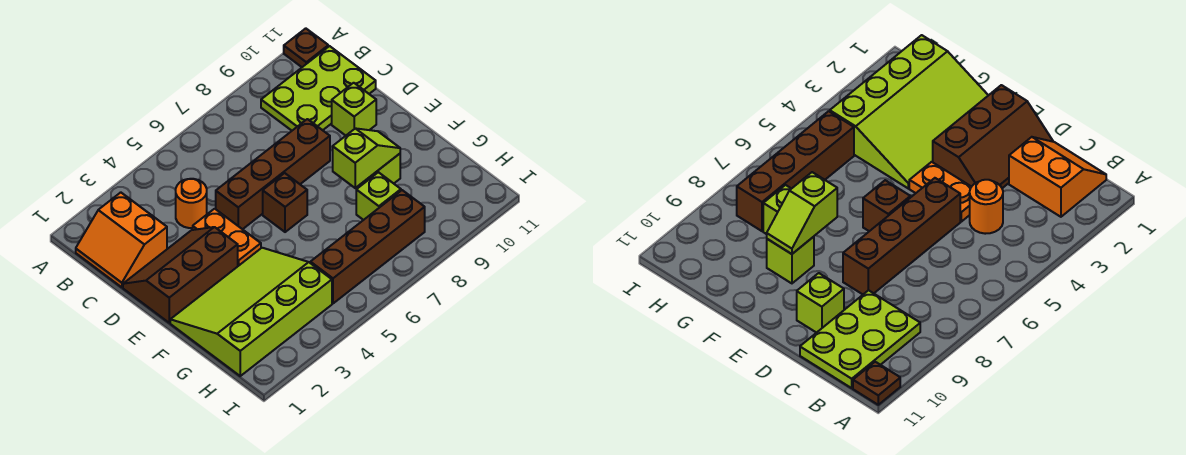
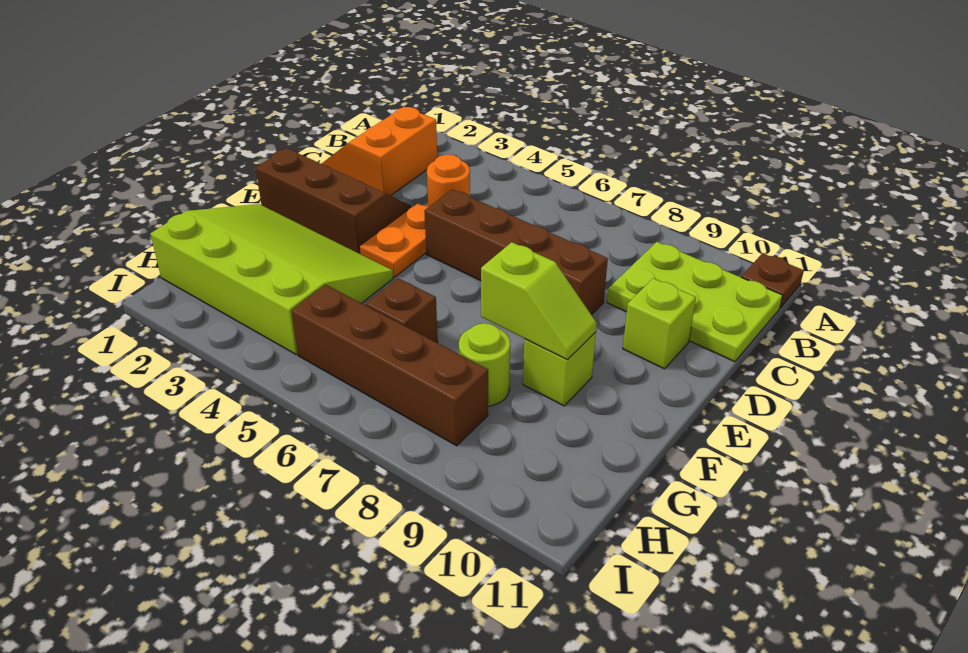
brown brick E6 level 1 -> brown brick G6 level 1
lime brick G8 level 1 -> lime round brick G8 level 1

